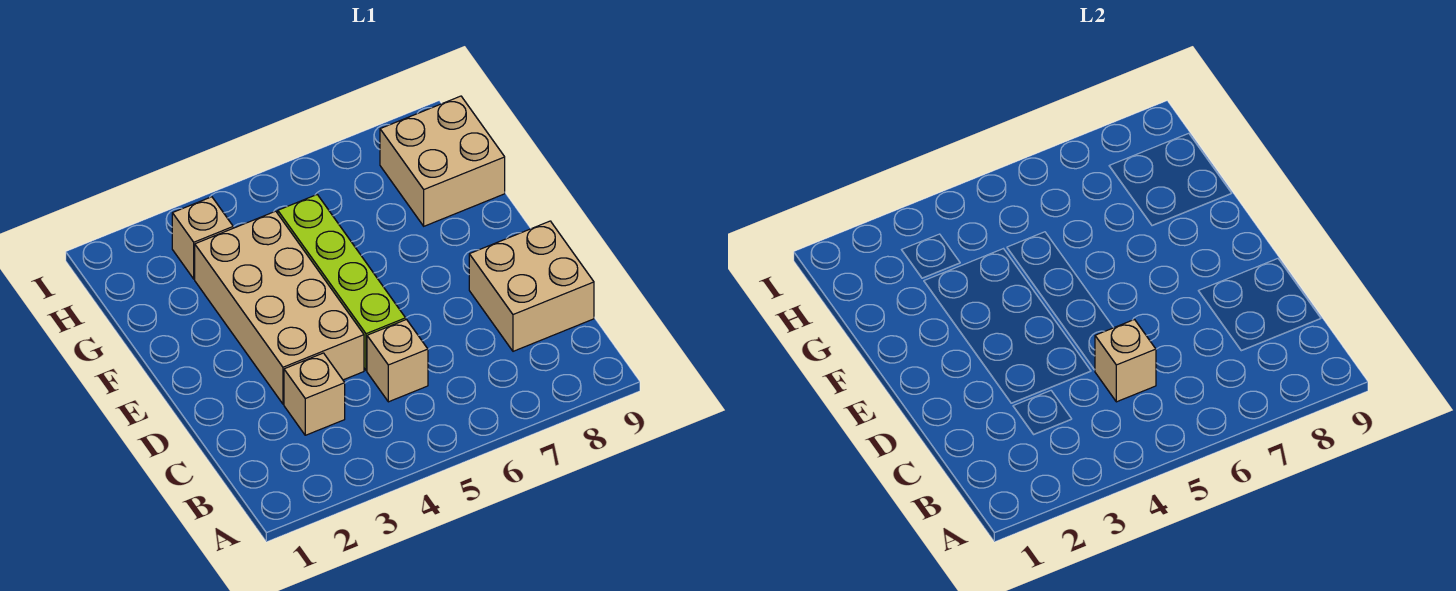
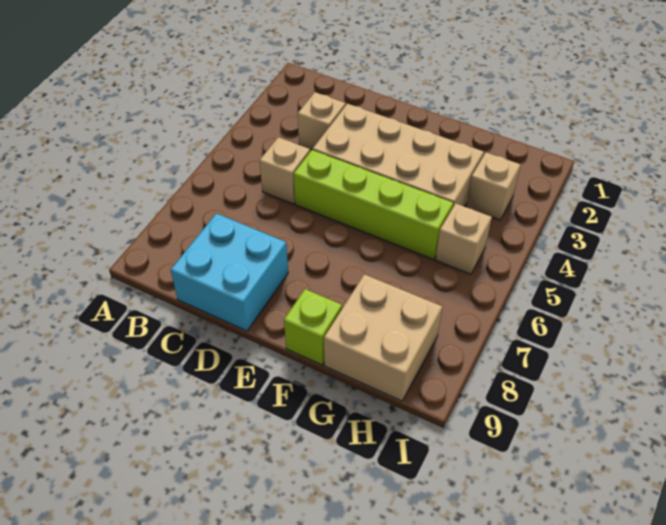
tan brick C5 level 2 -> tan brick H5 level 1
tan brick C8:D9 level 1 -> cyan brick C8:D9 level 1
none -> lime brick F9 level 1

